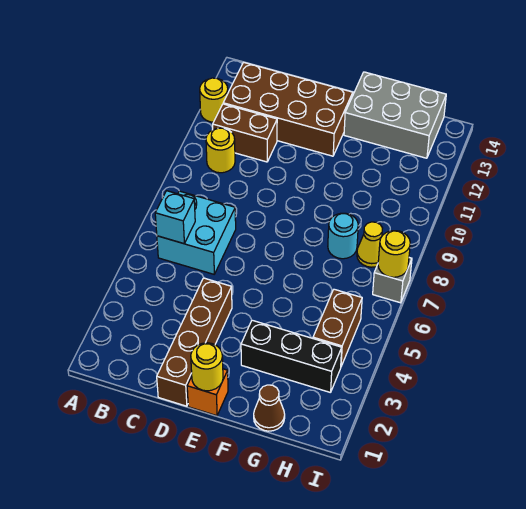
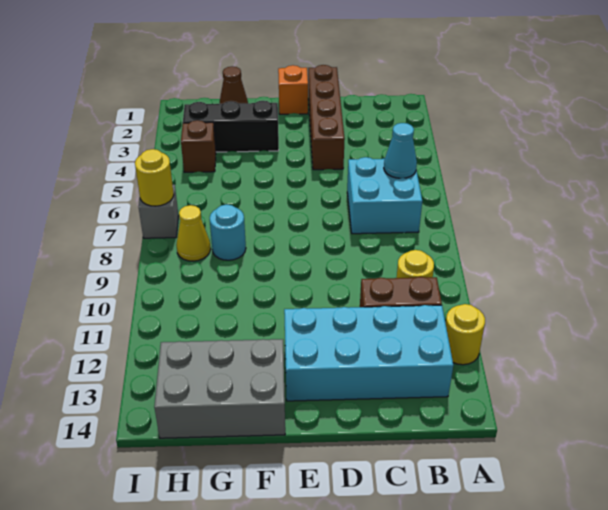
cyan brick B6 level 2 -> cyan cone B6 level 2
brown brick B12:E13 level 1 -> cyan brick B12:E13 level 1
yellow round brick E1 level 2 -> none
brown brick H4:H5 level 1 -> brown brick H4 level 1

